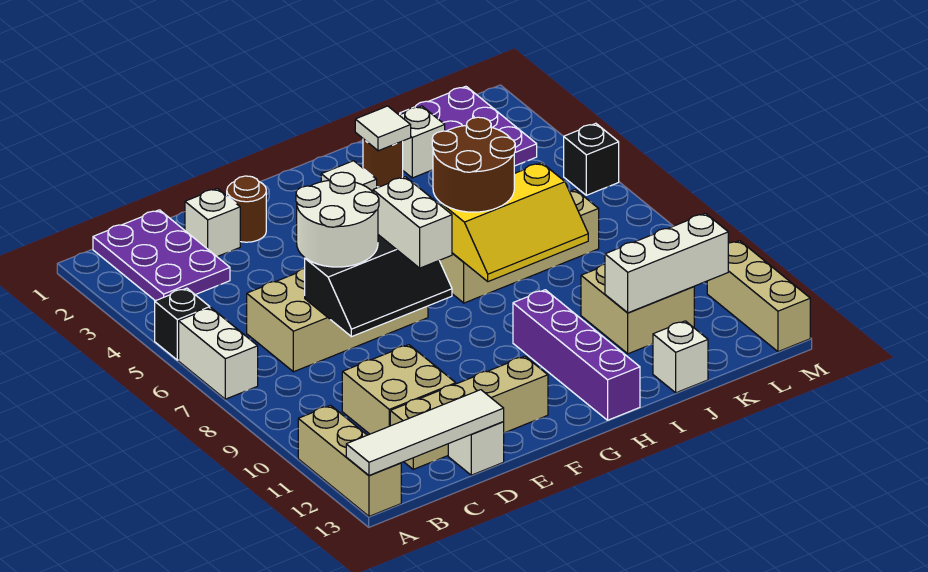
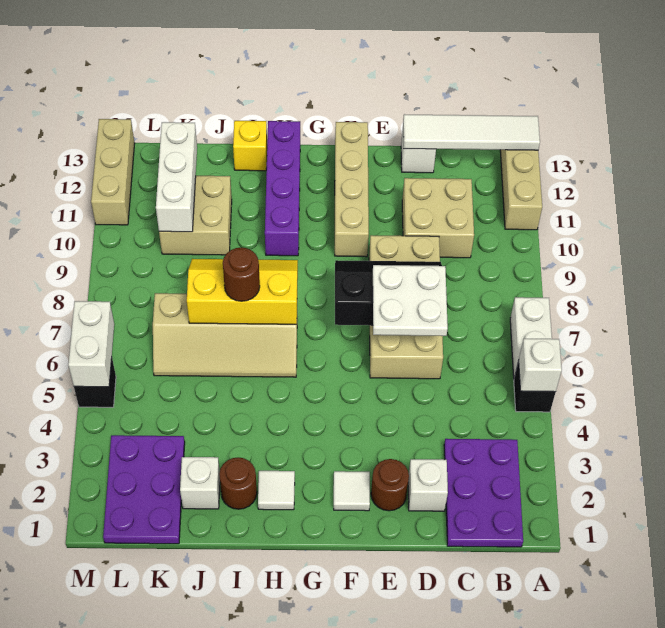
tan brick C6:F7 level 1 -> tan brick D6:E9 level 1
tan brick C12:F12 level 1 -> tan brick F10:F13 level 1
white round brick D6:E7 level 3 -> white plate D6:E7 level 3
white brick F7:F8 level 3 -> white brick M5:M6 level 2
brown round brick H6:I7 level 3 -> brown round brick I7 level 3
white tile I2 level 2 -> white tile F2 level 1
none -> yellow brick I13 level 1
white brick J11:L11 level 2 -> white brick K10:K12 level 2
white brick J13 level 1 -> white brick A5 level 2

